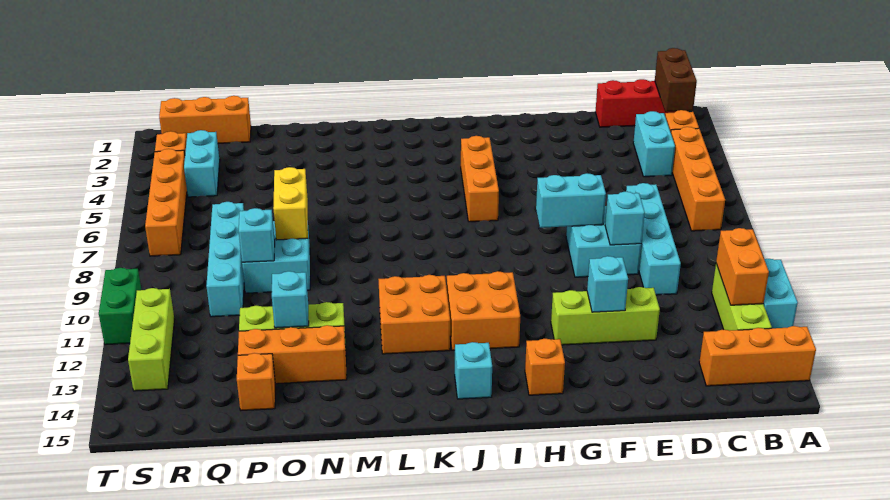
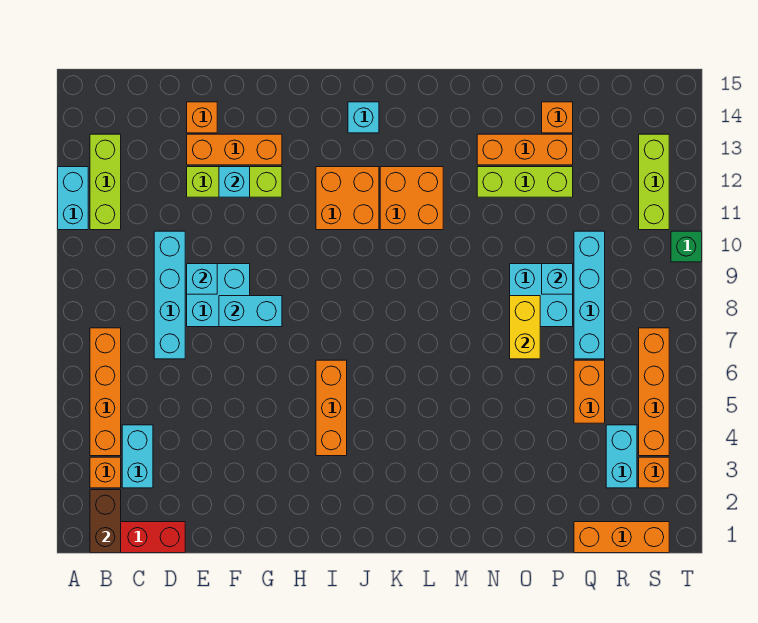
orange brick A14:C14 level 1 -> orange brick E13:G13 level 1
orange brick B11:B12 level 2 -> orange brick Q5:Q6 level 1
orange brick H14 level 1 -> orange brick E14 level 1
cyan brick O12 level 2 -> none
green brick T10:T11 level 1 -> green brick T10 level 1

